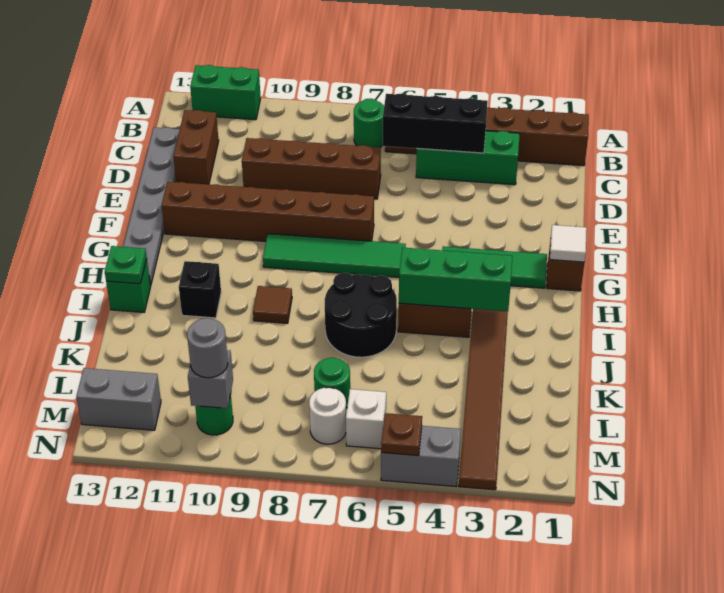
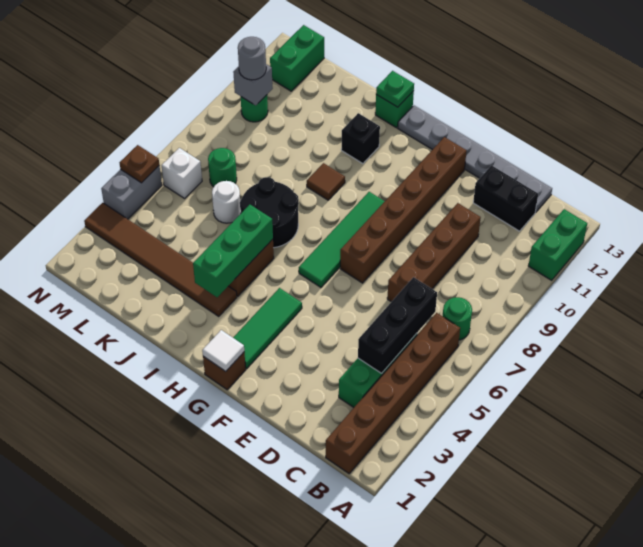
brown brick C12:D12 level 1 -> black brick C12:D12 level 1
white round brick M7 level 1 -> white round brick K6 level 1
grey brick M12:M13 level 1 -> green brick M12:M13 level 1

